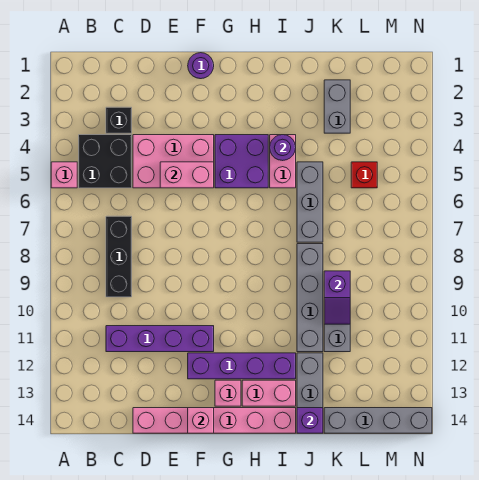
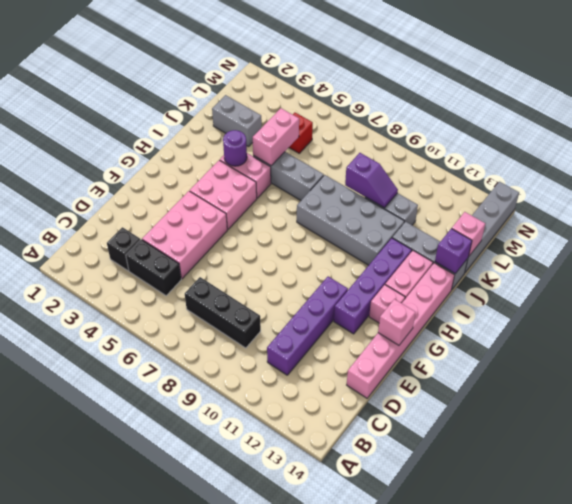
pink brick A5 level 1 -> pink brick K14 level 2
black brick B4:C5 level 1 -> black brick C4:C5 level 1
pink brick E5:F5 level 2 -> pink brick J5:K5 level 2
purple round brick F1 level 1 -> none
purple brick G4:H5 level 1 -> pink brick G4:H5 level 1
grey brick J8:J11 level 1 -> grey brick I8:J11 level 1

